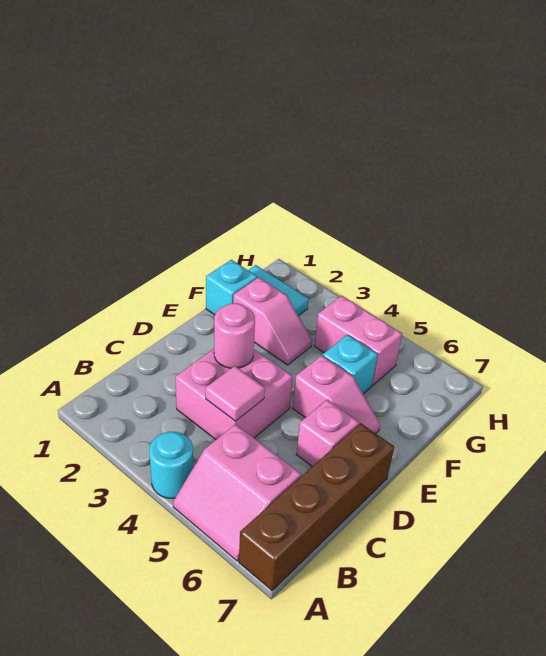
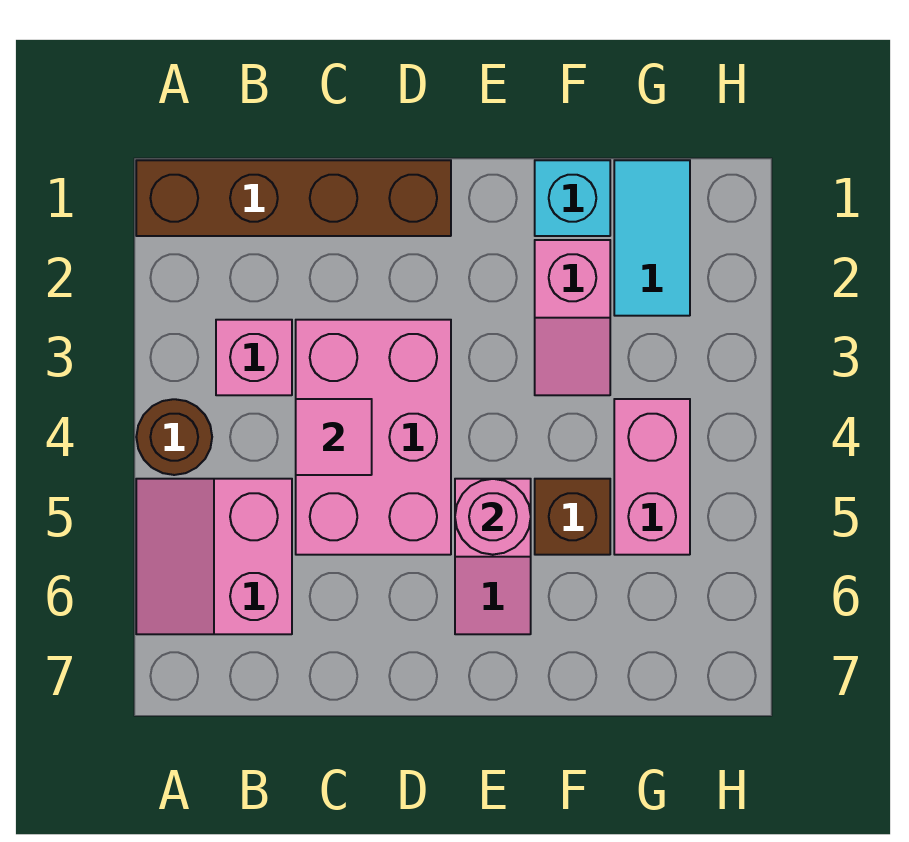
cyan round brick A4 level 1 -> brown round brick A4 level 1
brown brick A7:D7 level 1 -> brown brick A1:D1 level 1
pink brick C3:D4 level 1 -> pink brick C3:D5 level 1
pink round brick D3 level 2 -> pink round brick E5 level 2
pink brick D6 level 1 -> pink brick B3 level 1
cyan brick F5 level 1 -> brown brick F5 level 1

